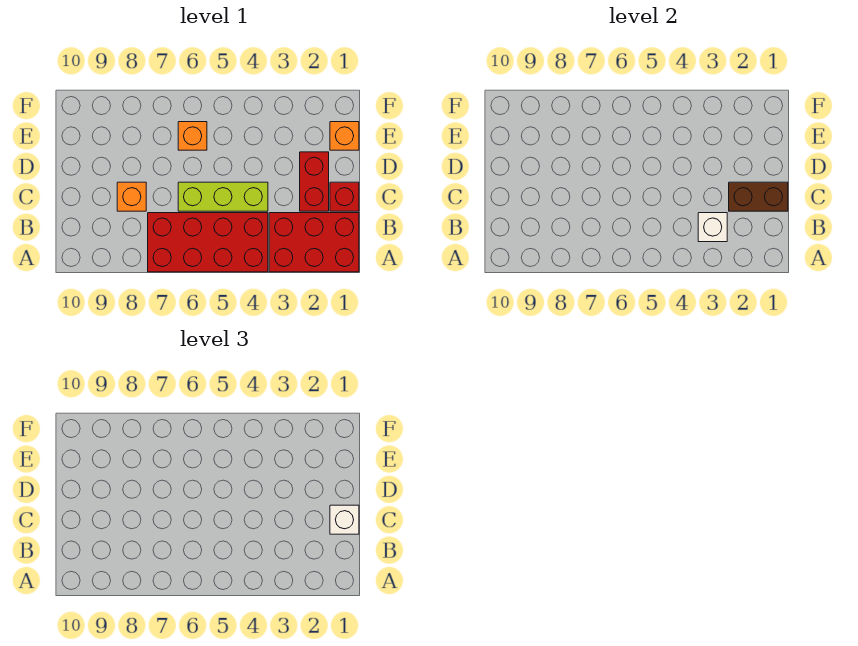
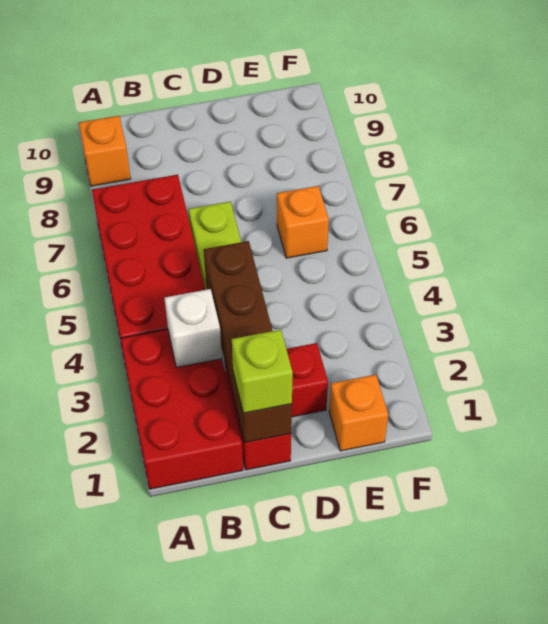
brown brick C1:C2 level 2 -> brown brick C1:C4 level 2
white brick C1 level 3 -> lime brick C1 level 3
orange brick C8 level 1 -> orange brick A9 level 1

